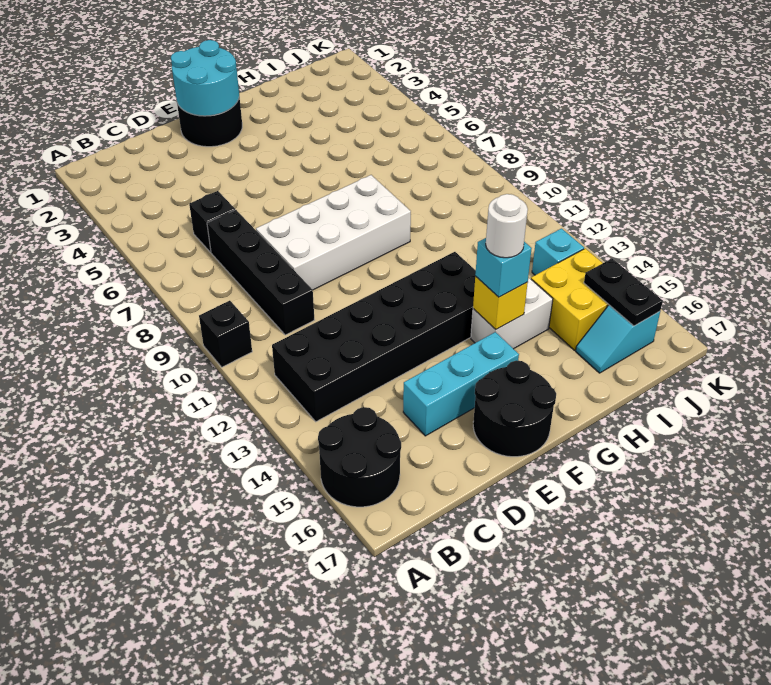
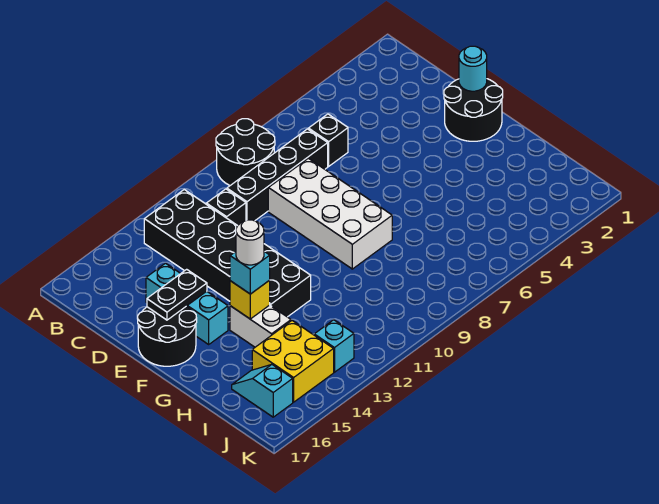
black brick A10 level 1 -> black brick C11 level 1
black round brick A15:B16 level 1 -> black round brick A8:B9 level 1
cyan round brick E1:F2 level 2 -> cyan round brick E1 level 2
black plate J15:J16 level 2 -> black plate E15:E16 level 2

